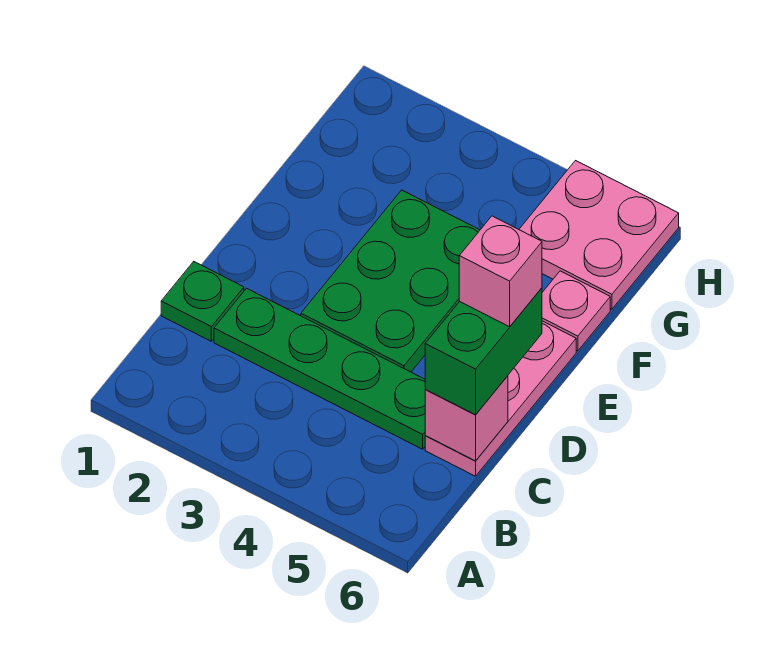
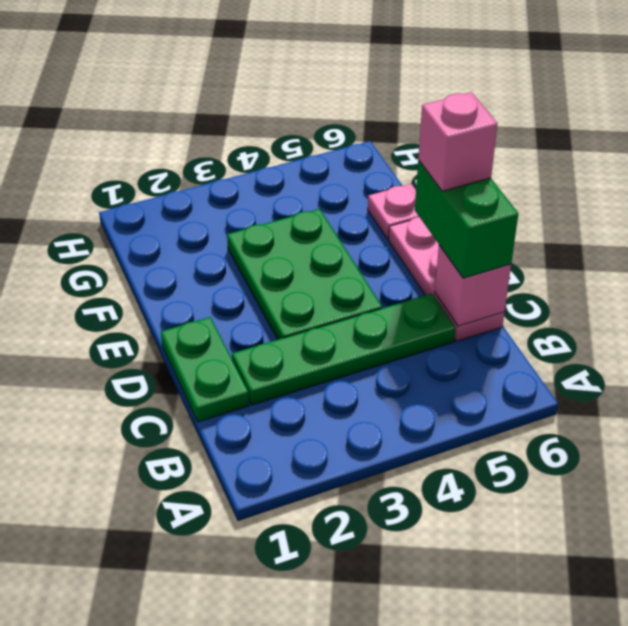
green plate C1 level 1 -> green plate C1:D1 level 1
pink plate G5:H6 level 1 -> none

